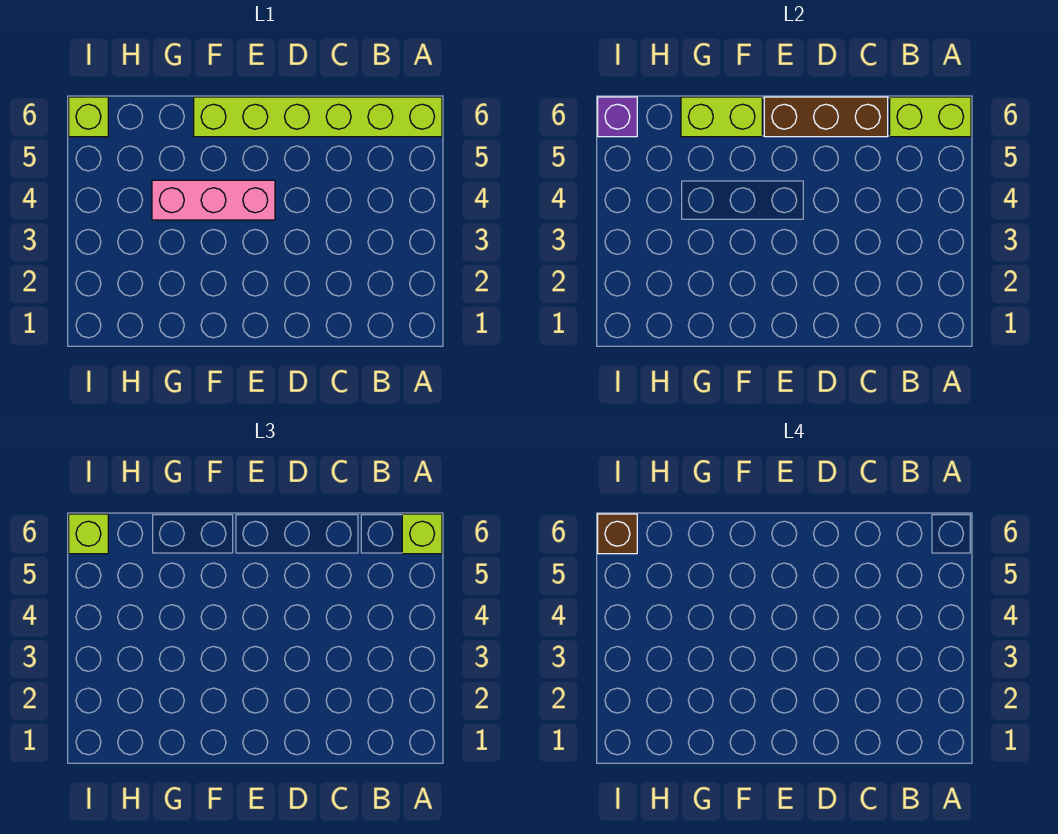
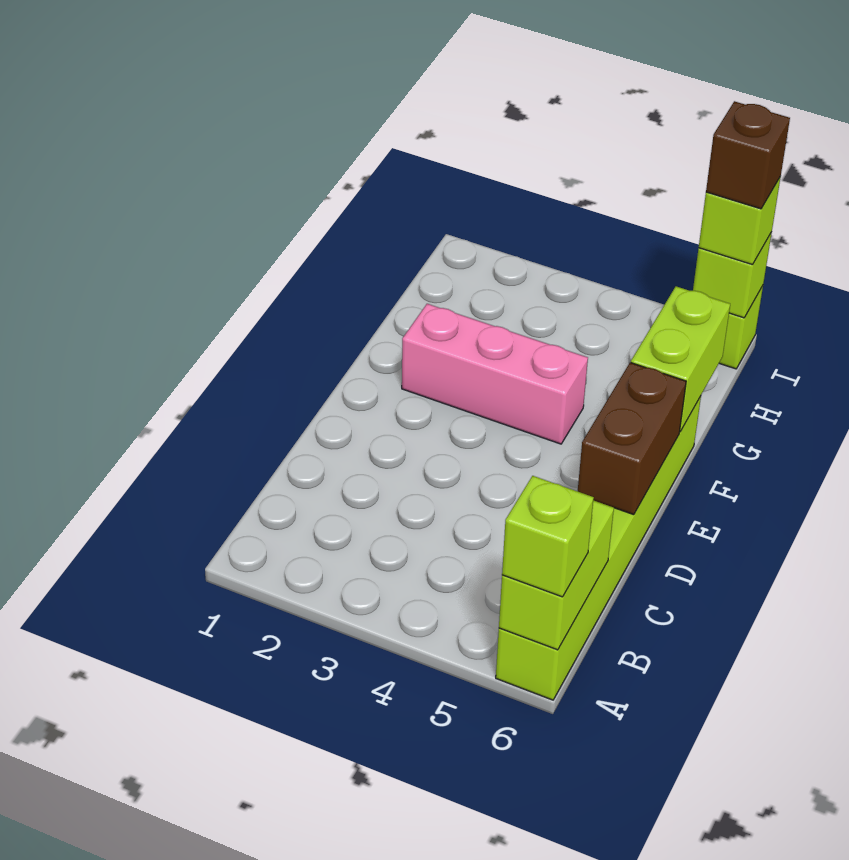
brown brick C6:E6 level 2 -> brown brick D6:E6 level 2
pink brick E4:G4 level 1 -> pink brick F2:F4 level 1
purple brick I6 level 2 -> lime brick I6 level 2

